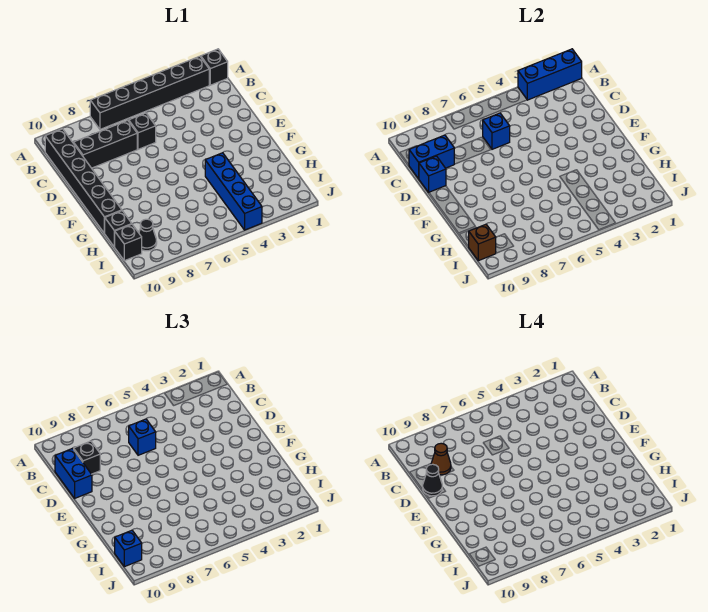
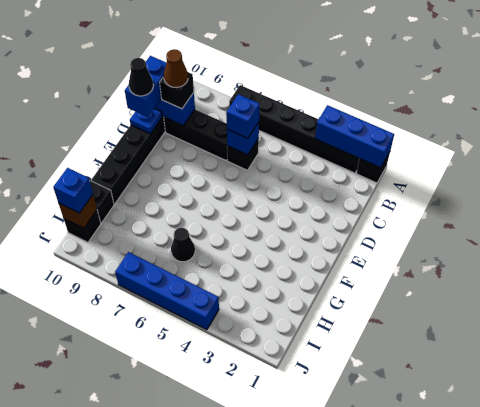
blue brick D10 level 2 -> blue plate D10 level 2
blue brick G4:J4 level 1 -> blue brick J4:J7 level 1
black cone I9 level 1 -> black cone H6 level 1

